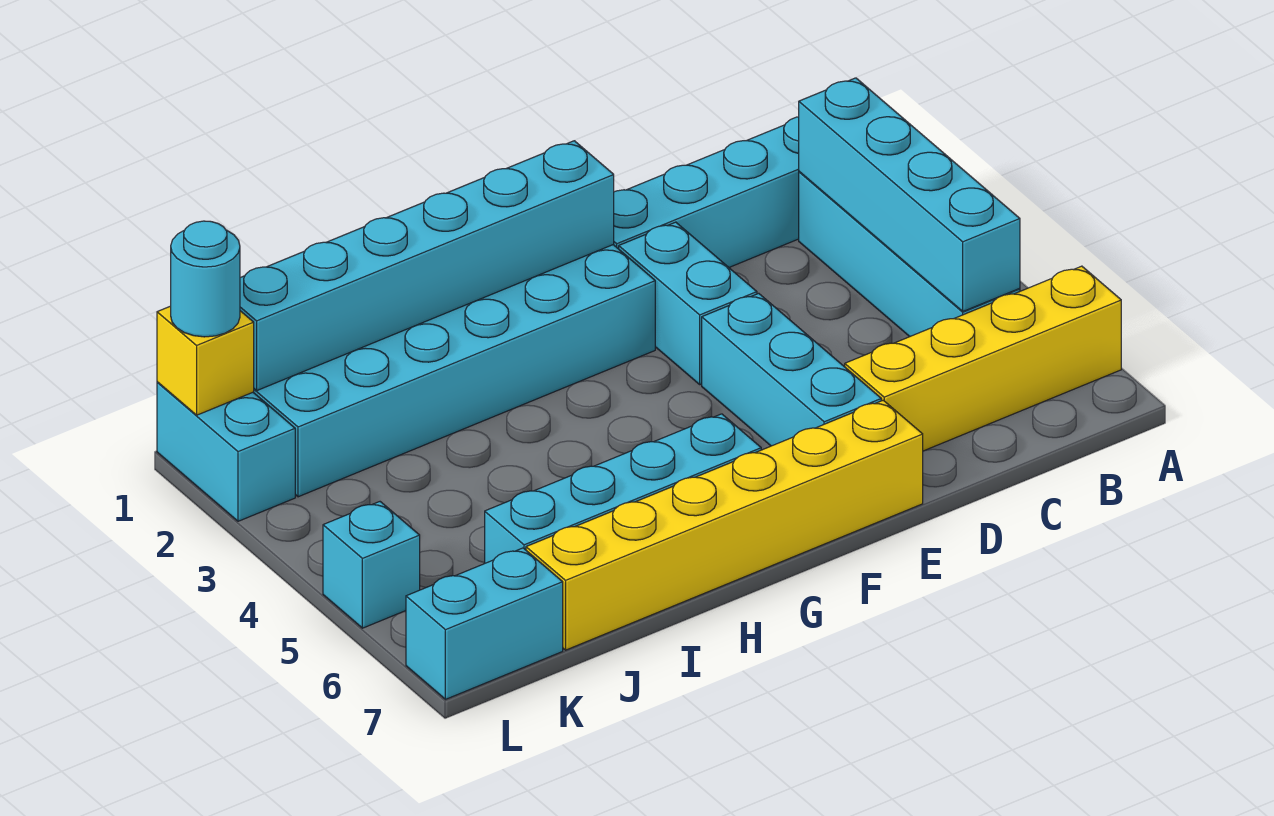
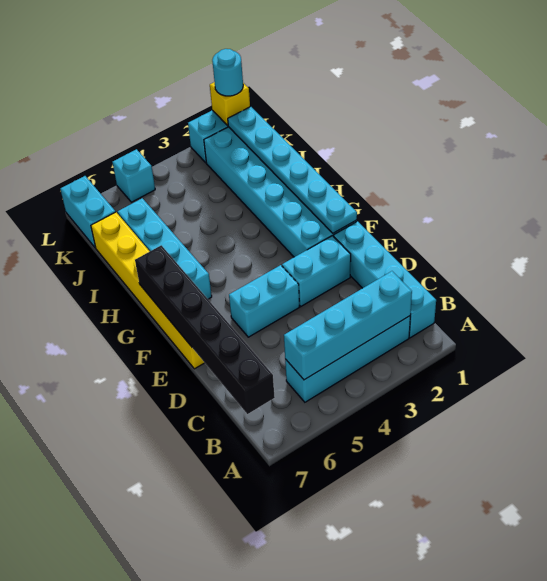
yellow brick A6:D6 level 1 -> none
none -> black brick B7:G7 level 2
cyan brick E4:E6 level 1 -> cyan brick E4:E5 level 1
cyan brick F1:K1 level 2 -> cyan plate F1:K1 level 2

